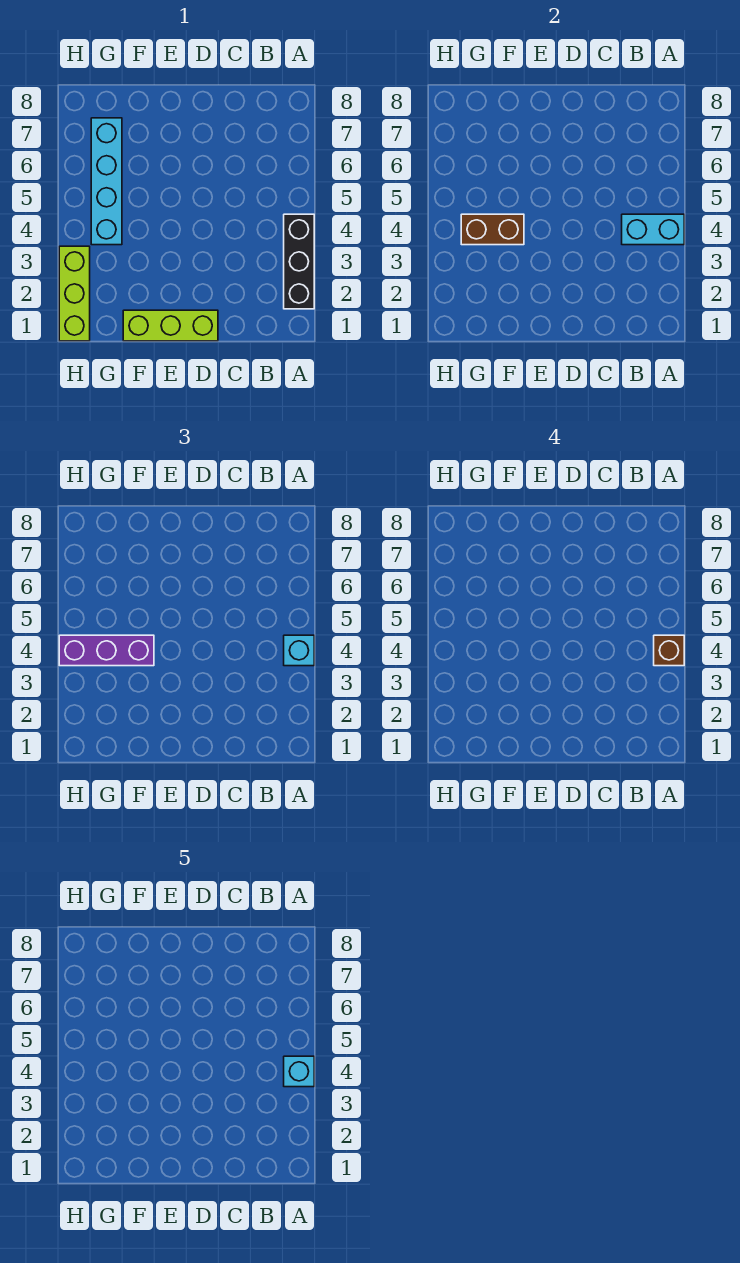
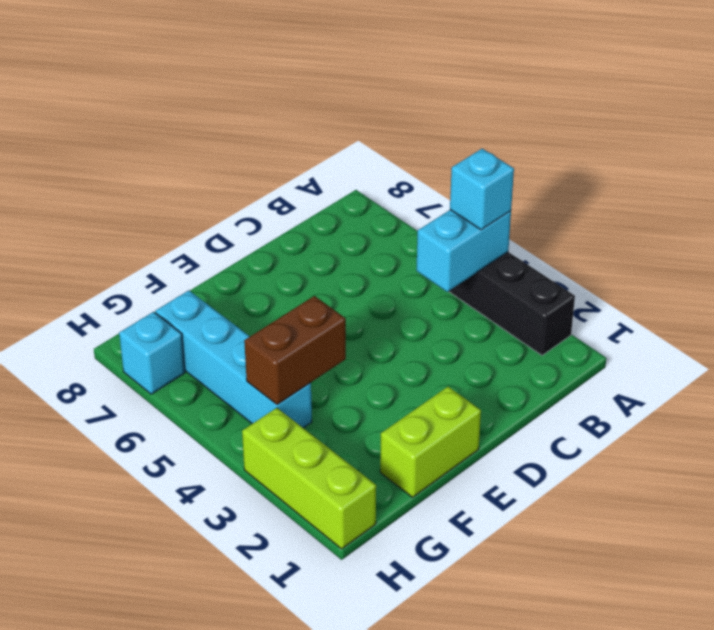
brown brick A4 level 4 -> none
cyan brick A4 level 5 -> cyan brick H7 level 1
lime brick D1:F1 level 1 -> lime brick E1:F1 level 1
purple brick F4:H4 level 3 -> none

